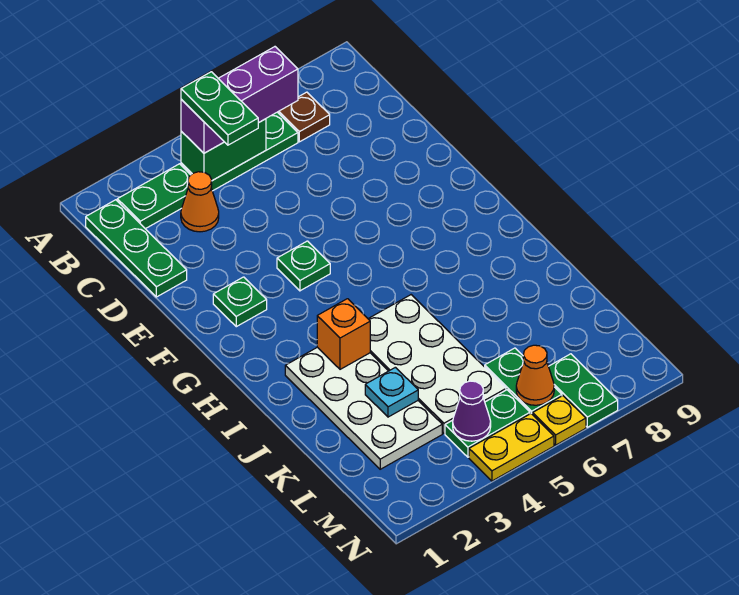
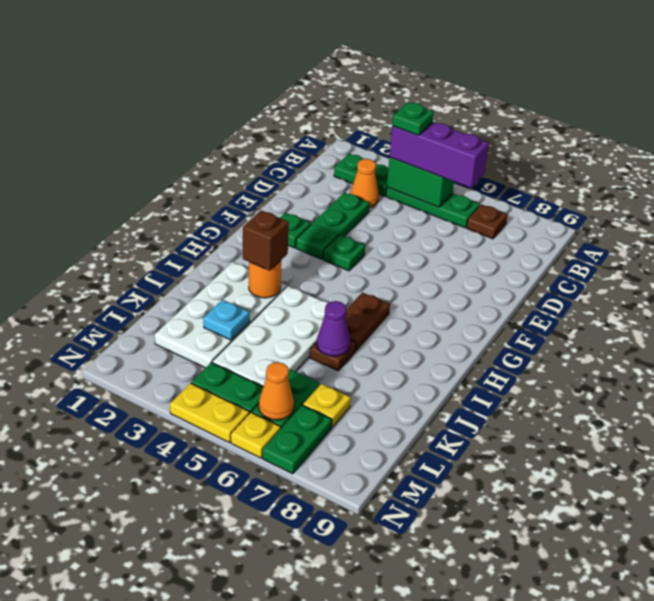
green plate B1:D1 level 1 -> green plate D3:F3 level 1
green plate B4:C4 level 4 -> green plate B4 level 4
none -> brown plate H6:I6 level 1
orange brick I3 level 2 -> orange round brick I3 level 2
none -> brown brick I3 level 3
none -> brown plate J6 level 1
none -> yellow plate L7 level 1
purple cone M4 level 2 -> purple cone J6 level 2

